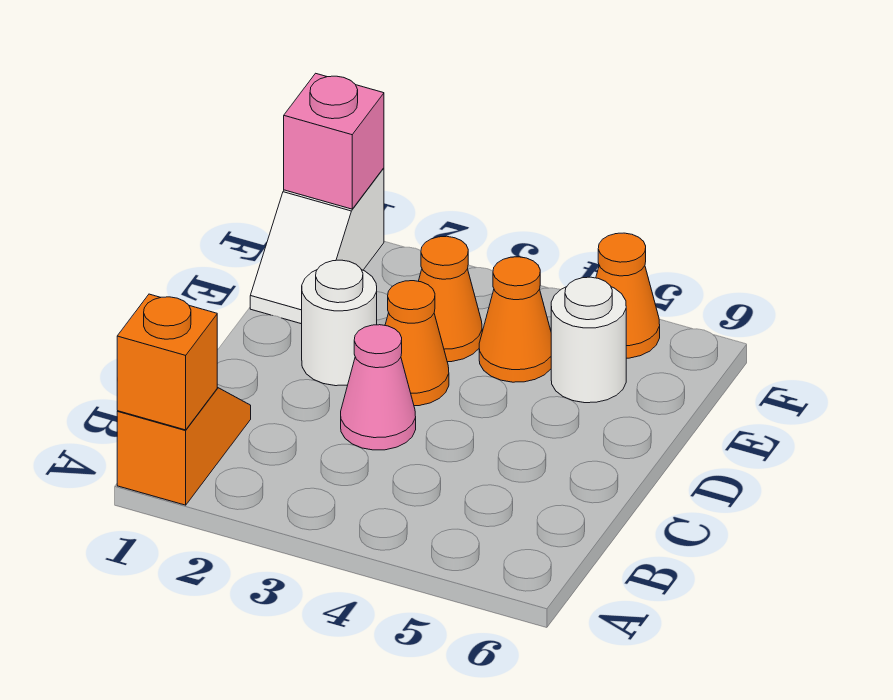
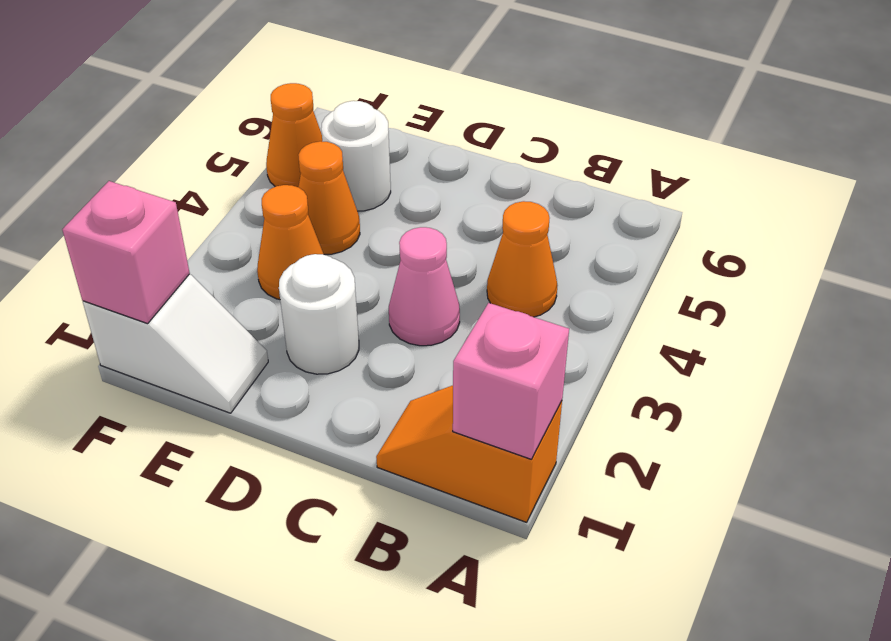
orange brick A1 level 2 -> pink brick A1 level 2
orange cone D3 level 1 -> orange cone B4 level 1

